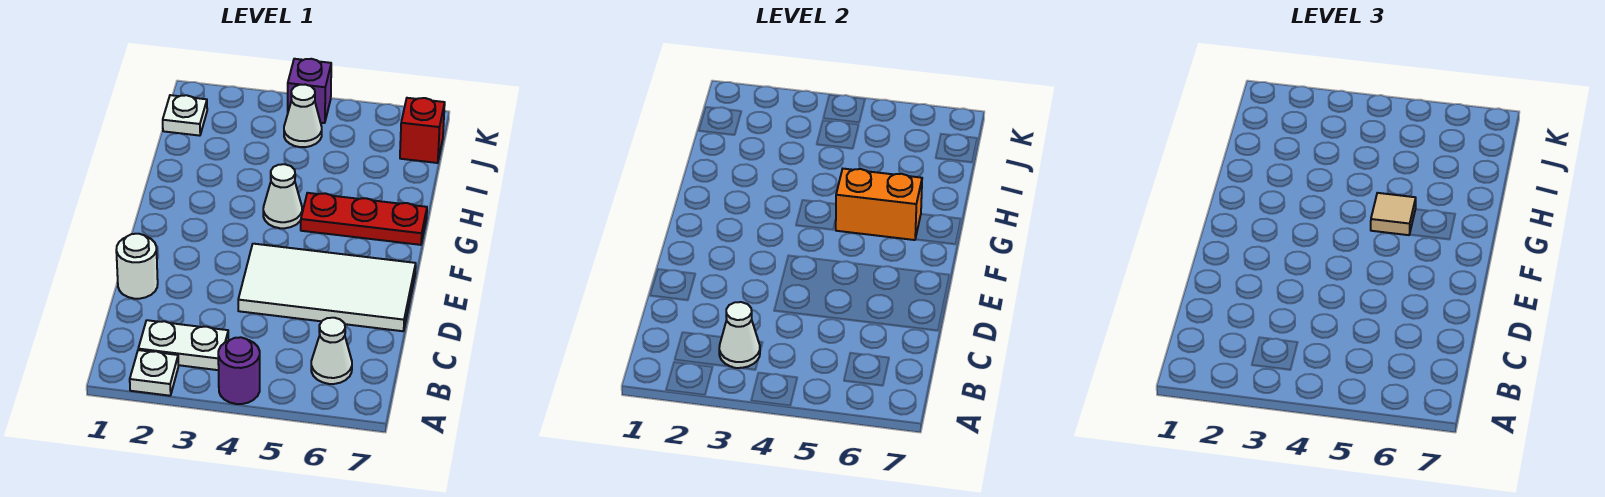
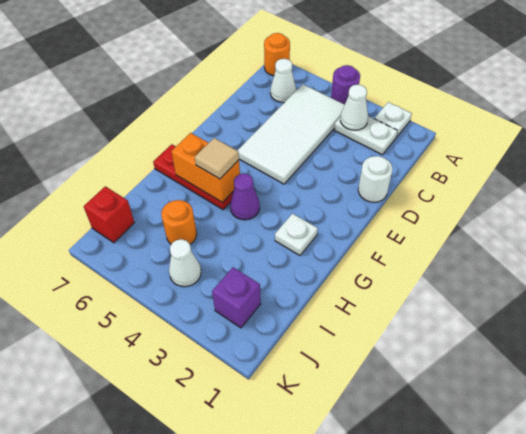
none -> orange round brick A7 level 1
white tile D4:E7 level 1 -> white tile B4:E5 level 1
white cone G4 level 1 -> purple cone G4 level 1
none -> orange round brick I5 level 1
white plate J1 level 1 -> white plate G2 level 1
purple brick K4 level 1 -> purple brick J2 level 1

